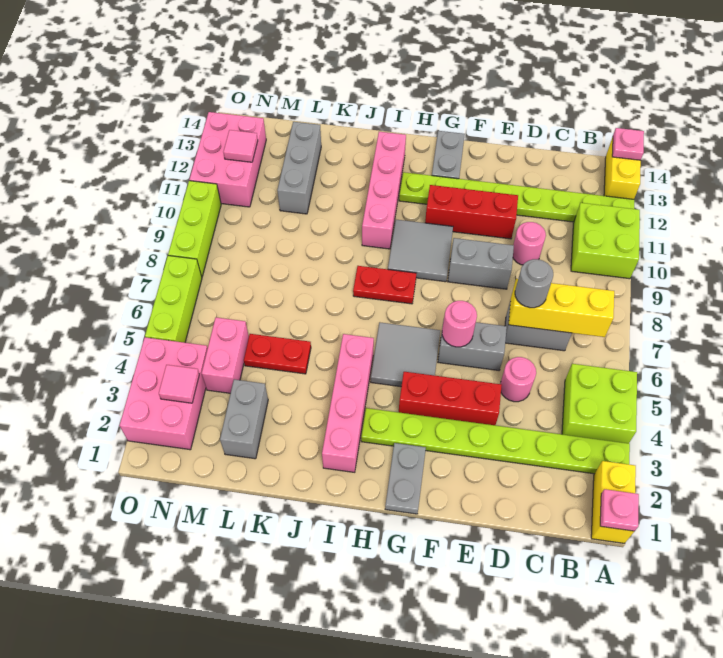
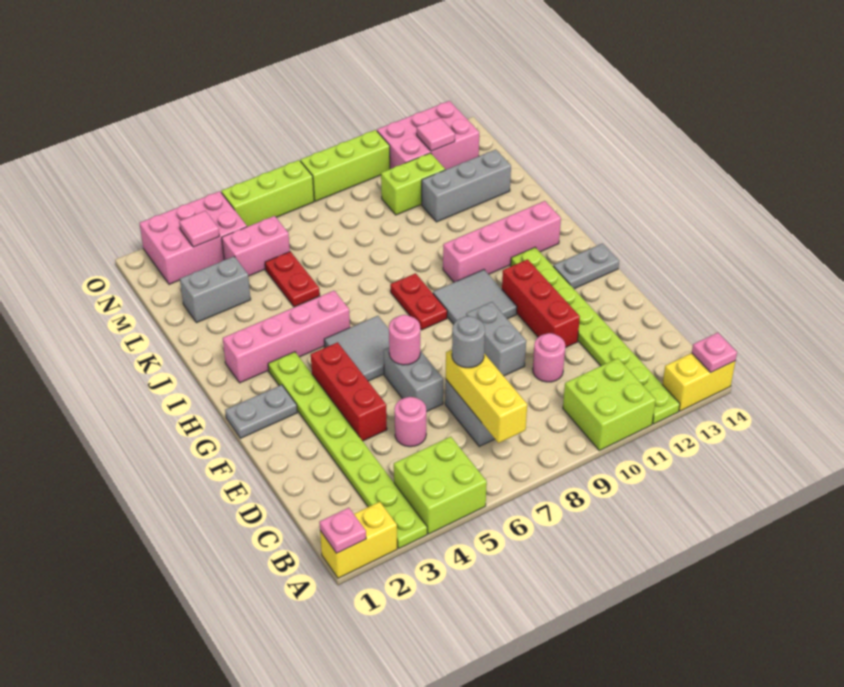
none -> lime brick M10:M11 level 1

